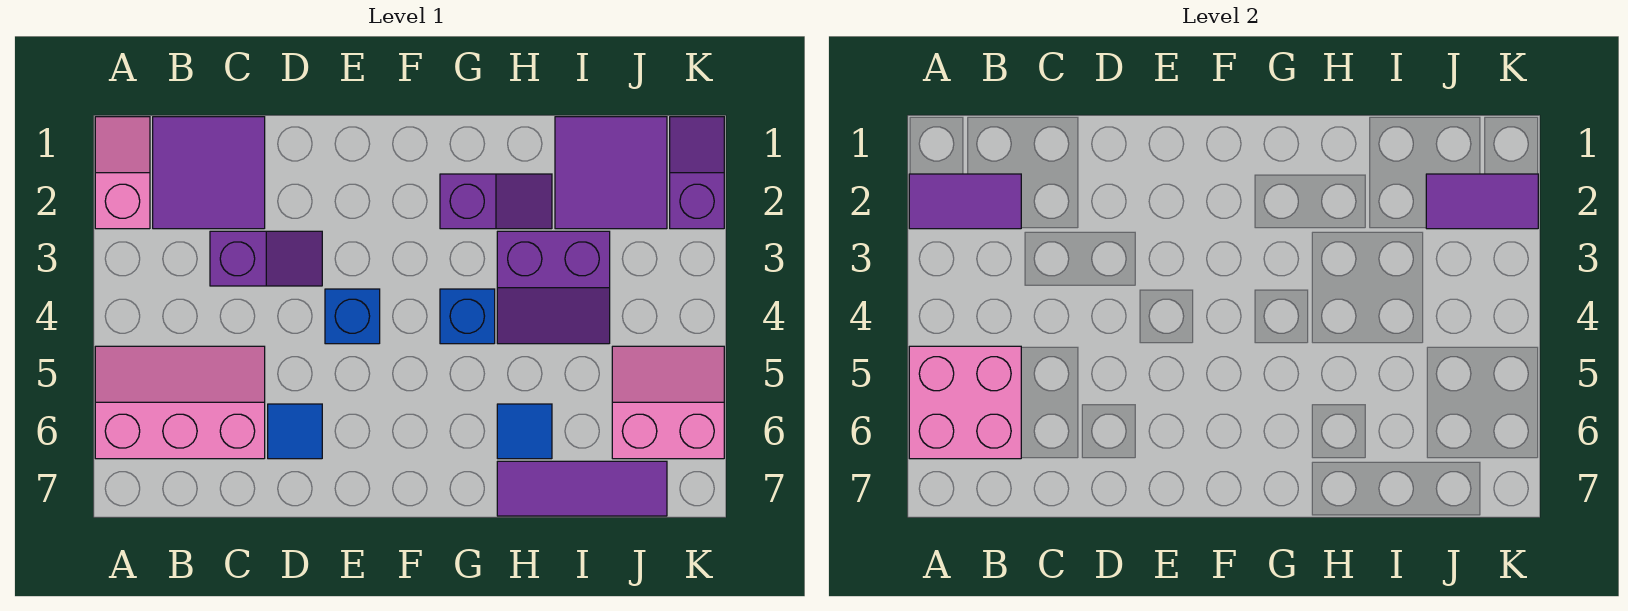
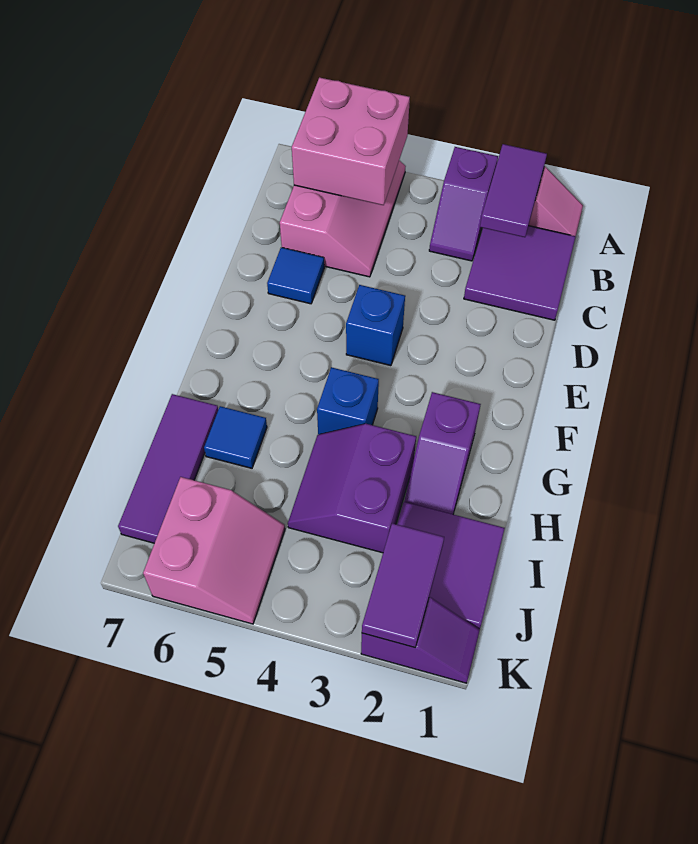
purple slope C3:D3 level 1 top C -> purple slope A3:B3 level 1 top A

